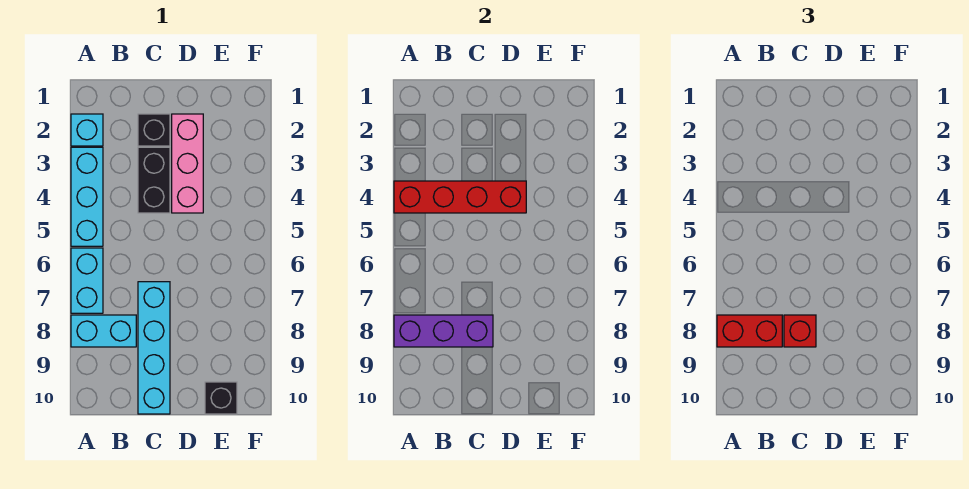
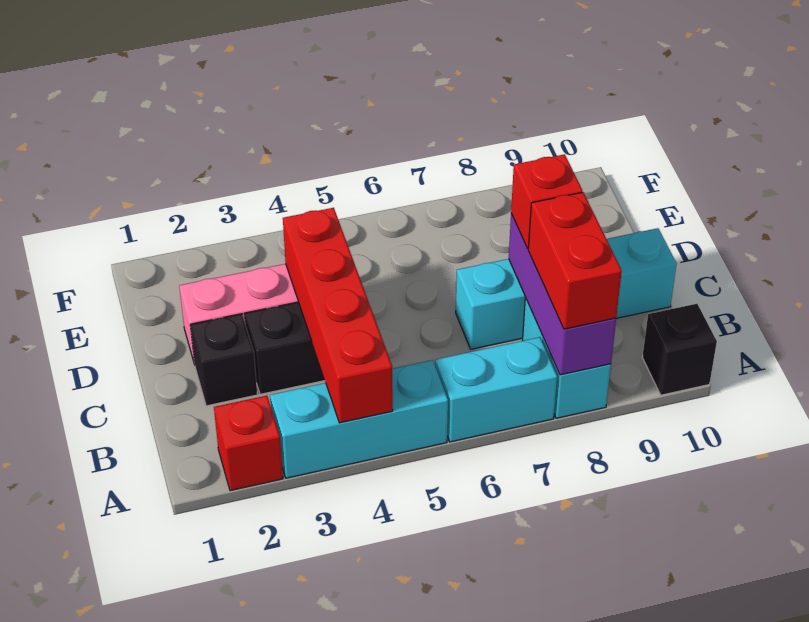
cyan brick A2 level 1 -> red brick A2 level 1
black brick E10 level 1 -> black brick A10 level 1

